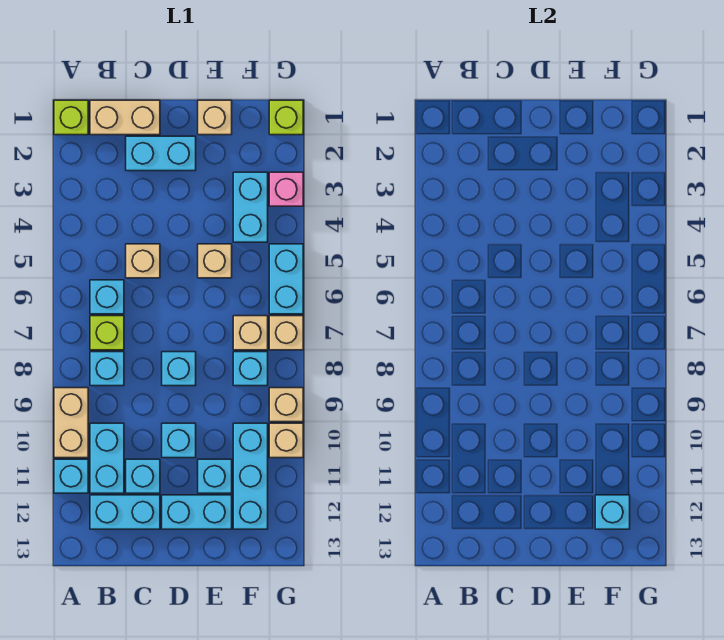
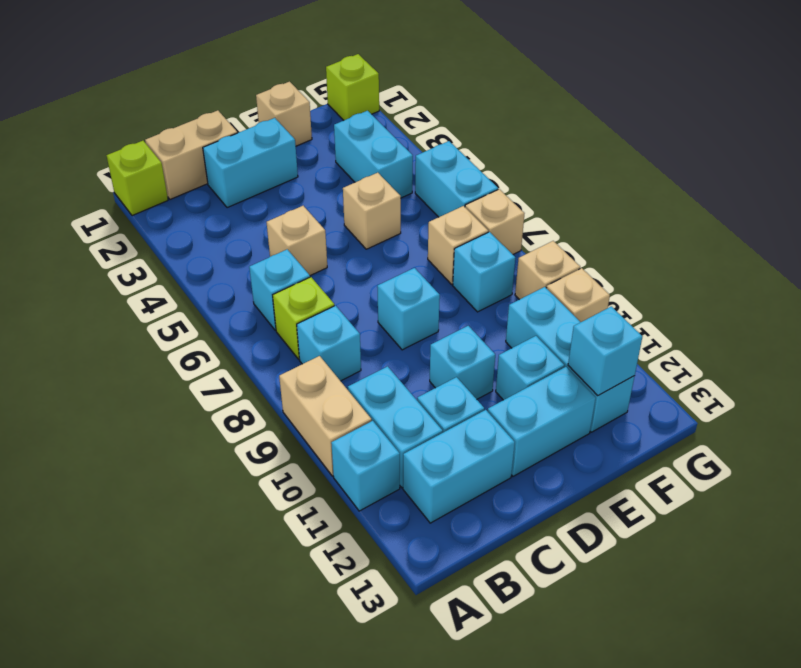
pink brick G3 level 1 -> none

